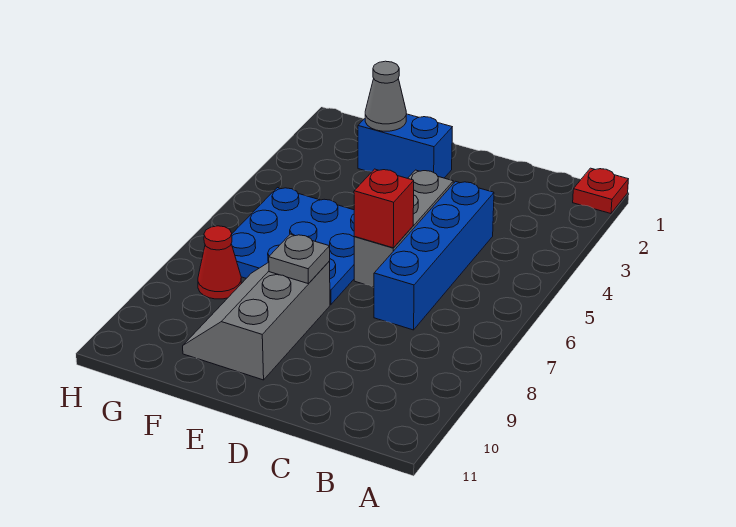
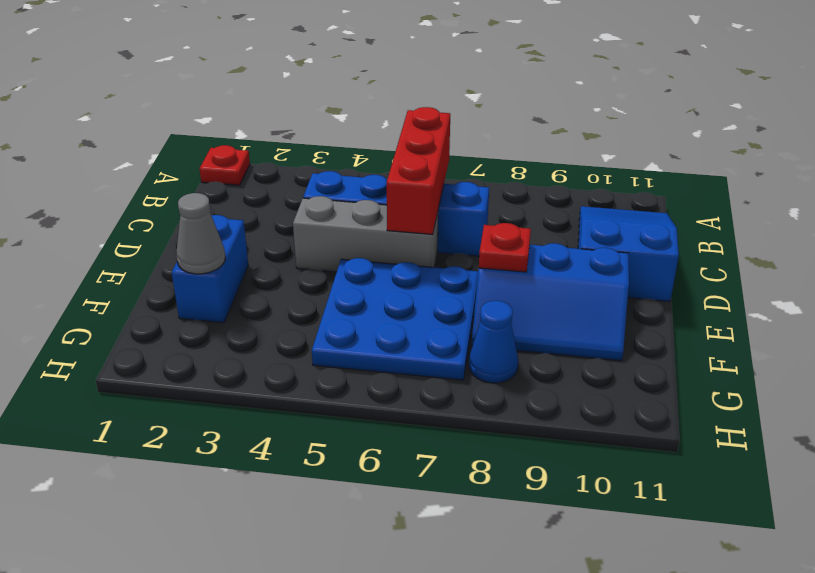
none -> blue slope B10:D11 level 1 top D
red brick D6 level 2 -> red brick B6:D6 level 2
grey slope E8:F10 level 1 top E -> blue slope E8:F10 level 1 top E
grey plate E8 level 2 -> red plate E8 level 2
red cone G8 level 1 -> blue cone G8 level 1

